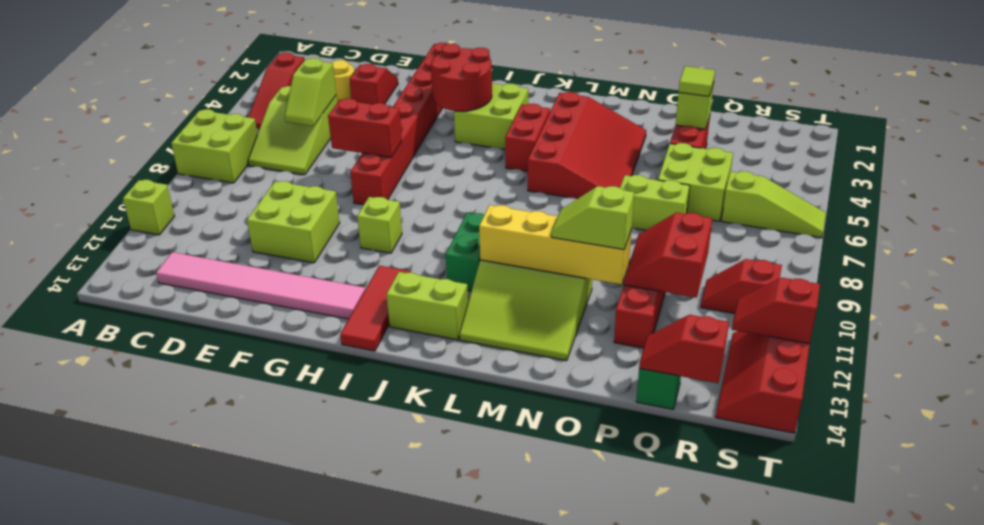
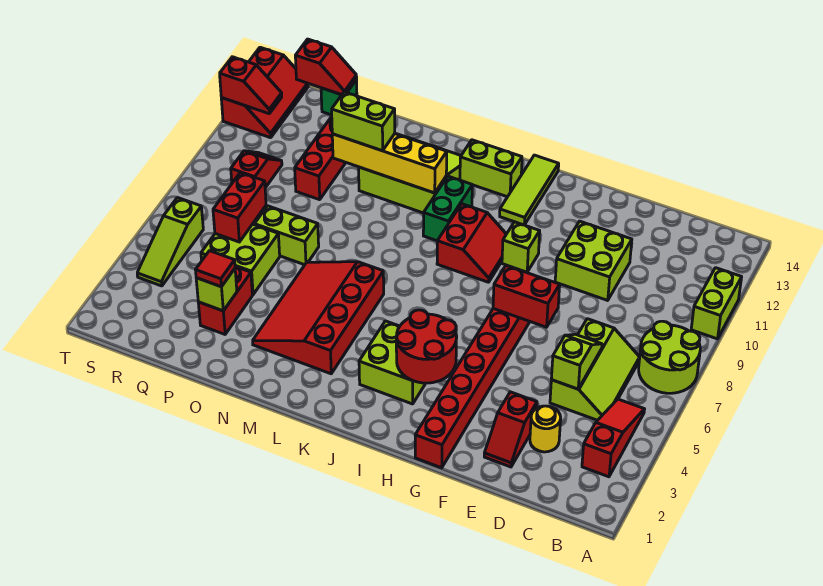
lime brick A7:B8 level 1 -> lime round brick A7:B8 level 1
lime brick A11 level 1 -> lime brick A10:A11 level 1
lime slope C5:D7 level 1 top 5 -> lime slope C5:D7 level 1 top D
pink tile C13:H13 level 1 -> none
red tile I12:I14 level 1 -> lime tile I12:I14 level 1
red brick K4:K5 level 1 -> red brick Q6:Q7 level 2
lime slope N11:O11 level 3 top O -> lime brick N11:O11 level 3
lime tile P3 level 3 -> red tile P3 level 3
red slope P10:Q11 level 2 top Q -> red slope I9:J10 level 1 top J
lime slope R6:T6 level 1 top R -> lime slope S4:S6 level 1 top 6
red slope R10:S10 level 1 top S -> red slope R9:R10 level 1 top 9

